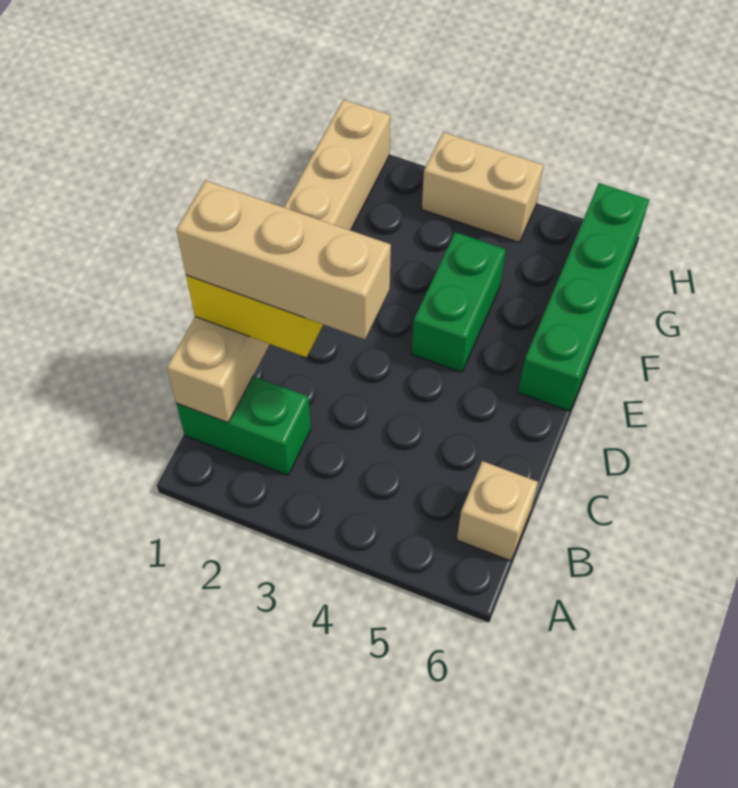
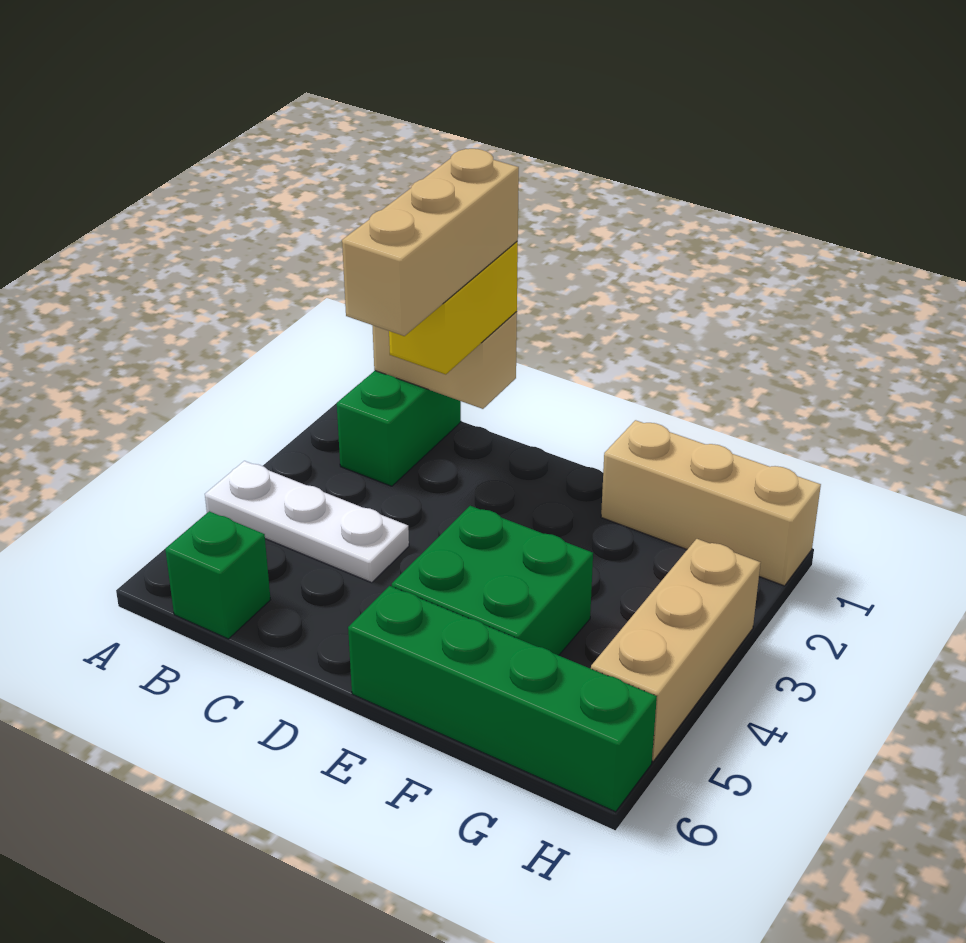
none -> white plate A4:C4 level 1
tan brick B6 level 1 -> green brick B6 level 1
green brick E4:F4 level 1 -> green brick E4:F5 level 1
tan brick H3:H4 level 1 -> tan brick H3:H5 level 1

